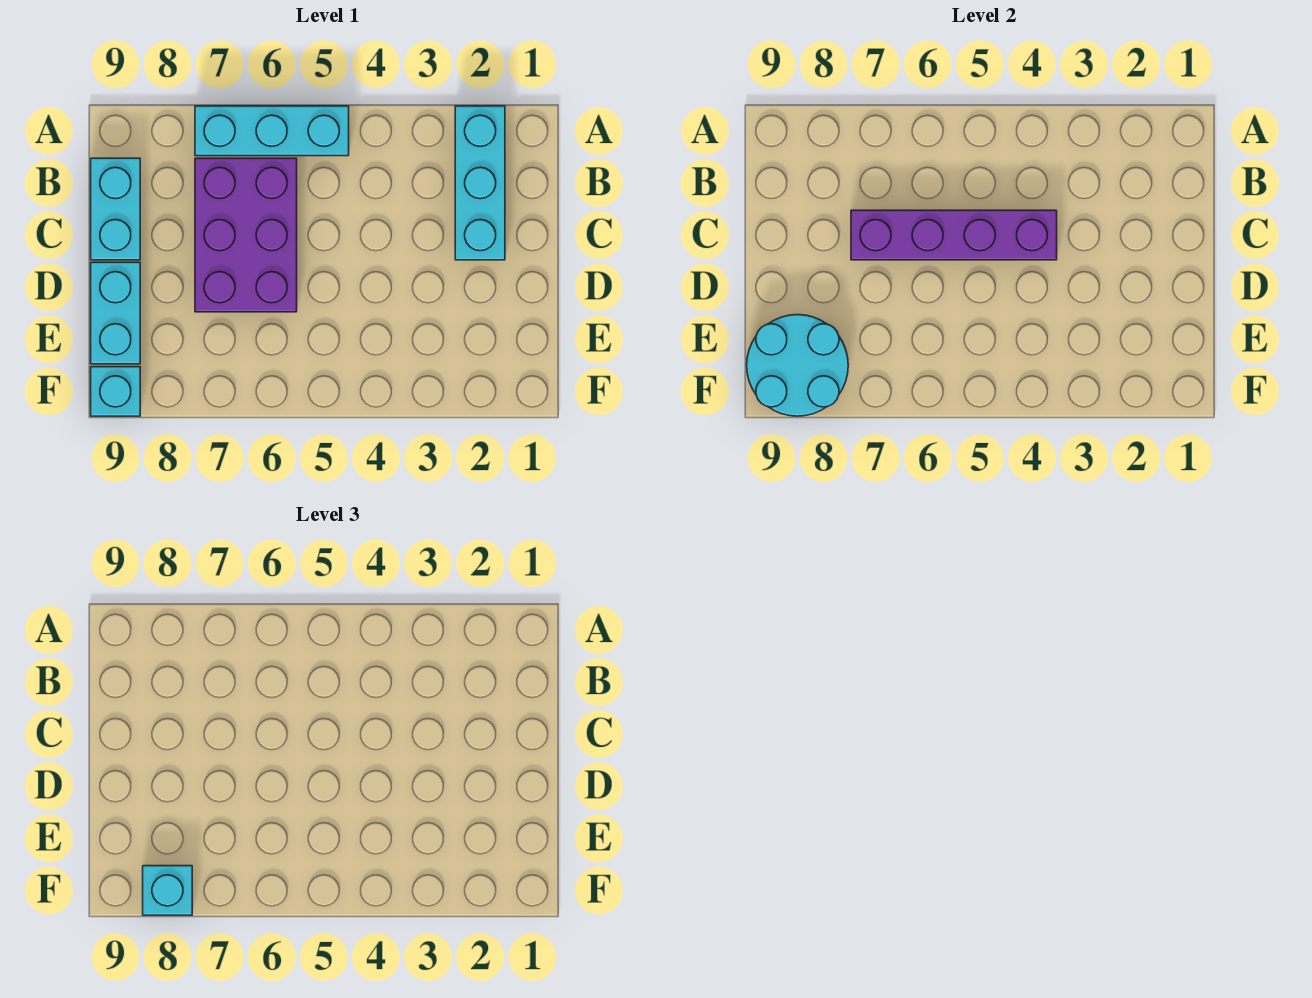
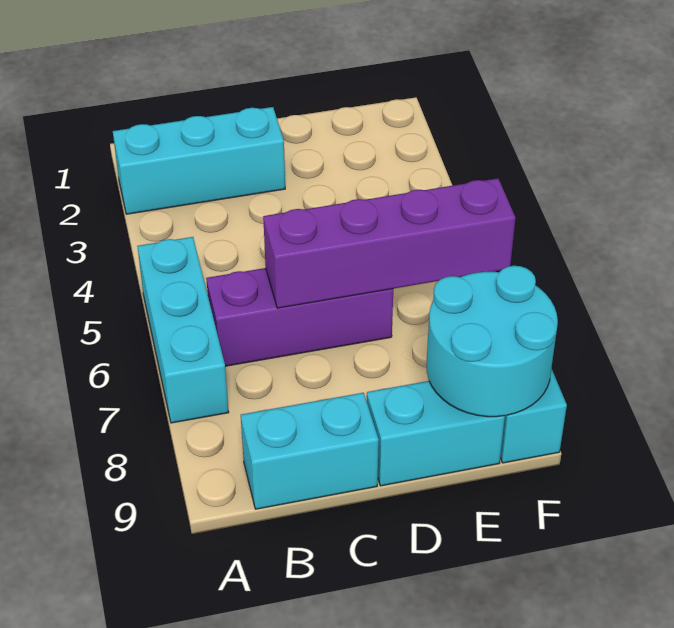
purple brick B6:D7 level 1 -> purple brick B6:D6 level 1
purple brick C4:C7 level 2 -> purple brick C6:F6 level 2
cyan brick F8 level 3 -> none

